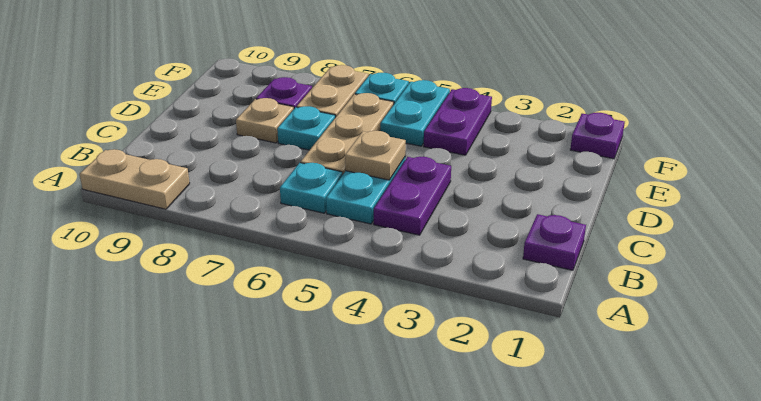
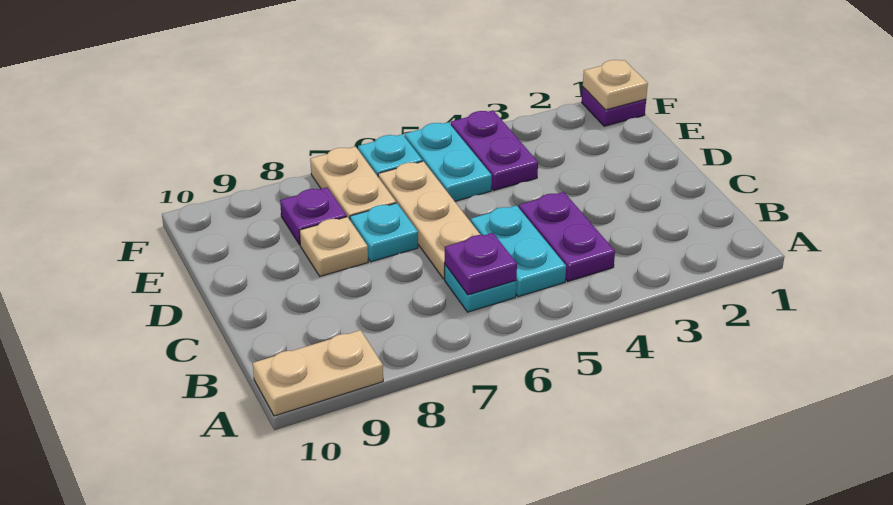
purple plate B1 level 1 -> purple plate B6 level 2
tan plate C5 level 2 -> tan plate F1 level 2

